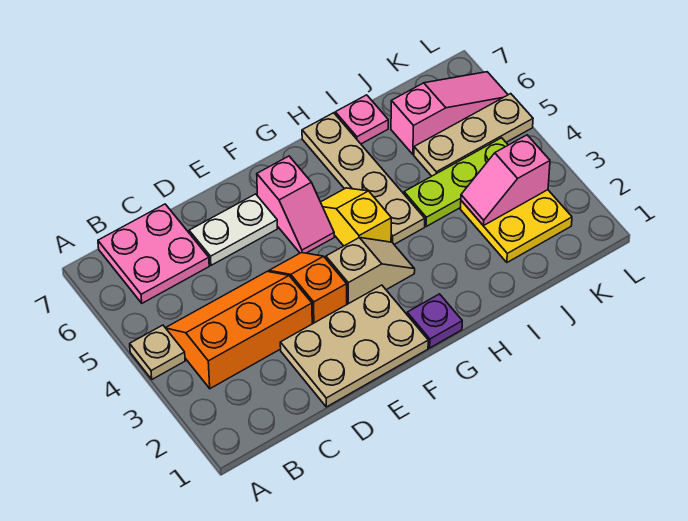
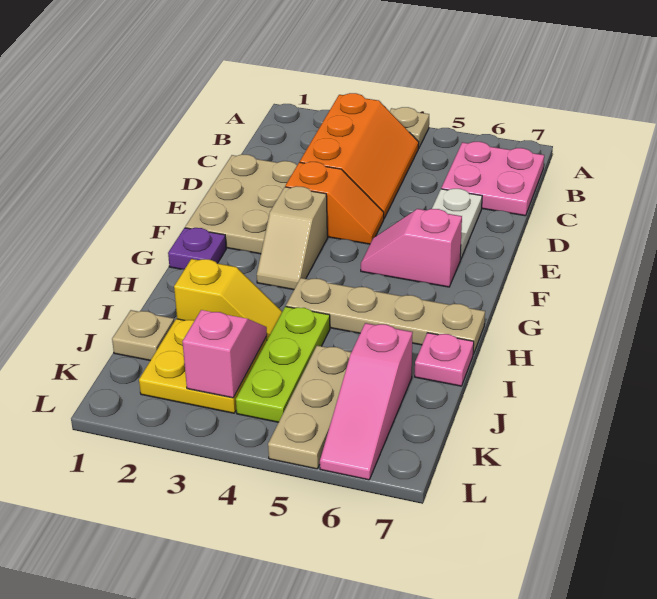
yellow slope G4:G5 level 1 top 4 -> yellow slope I2:I3 level 1 top 2
none -> tan plate J1 level 1

